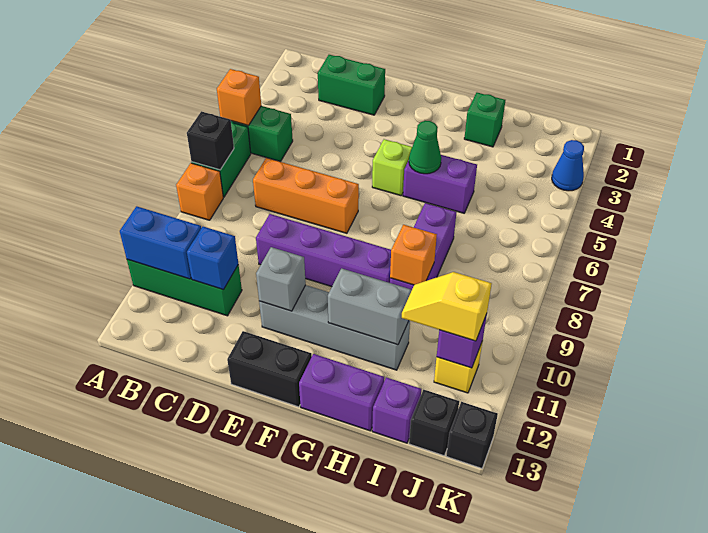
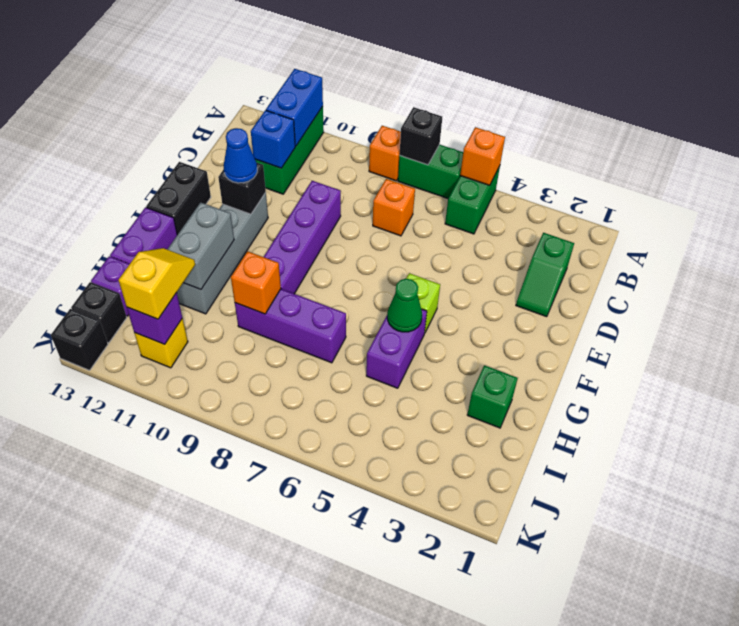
green brick C2:D2 level 1 -> green slope C2:D2 level 1 top C
orange brick C7:E7 level 1 -> orange brick C7 level 1
grey brick E11 level 2 -> black brick E11 level 2
blue cone K3 level 1 -> blue cone E11 level 3

